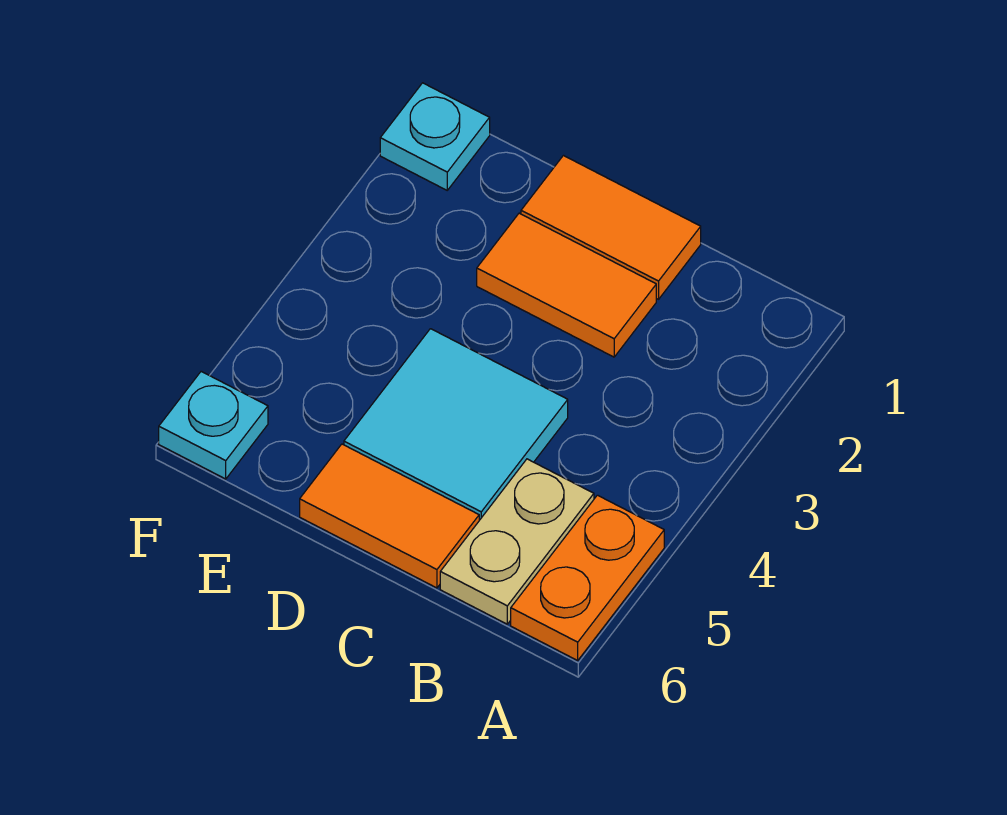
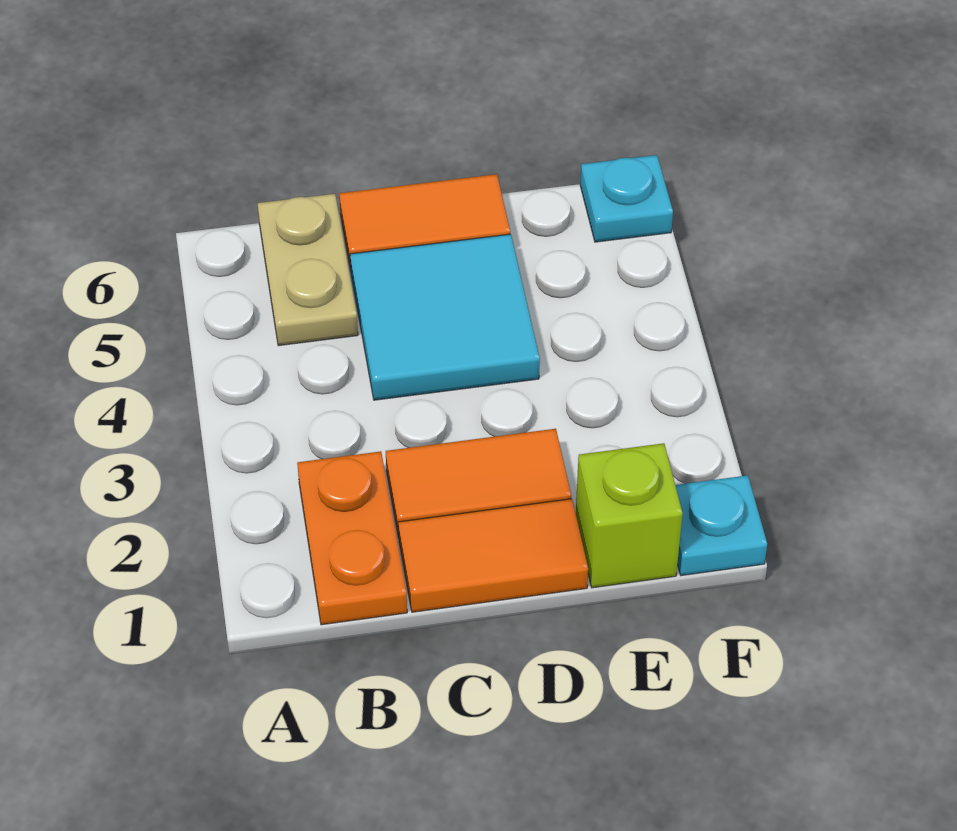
orange plate A5:A6 level 1 -> orange plate B1:B2 level 1
none -> lime brick E1 level 1

